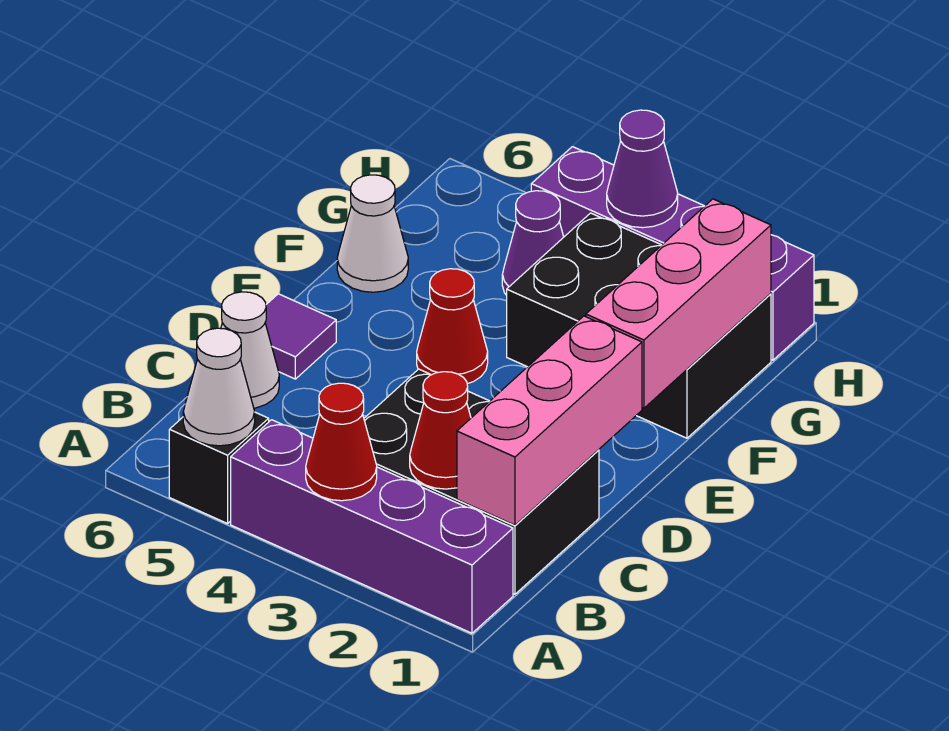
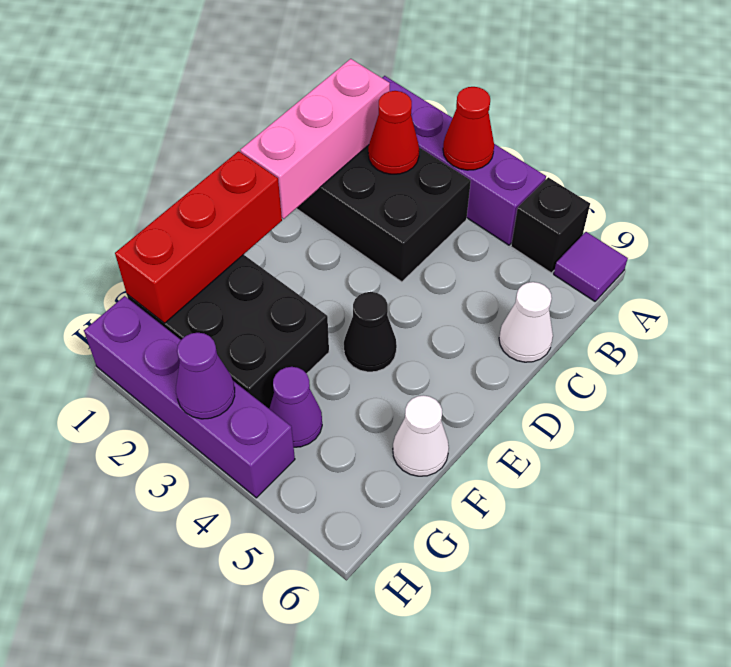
white cone A5 level 2 -> none
purple tile D6 level 1 -> purple tile A6 level 1
pink brick E1:G1 level 2 -> red brick E1:G1 level 2
red cone E4 level 1 -> black cone E4 level 1

